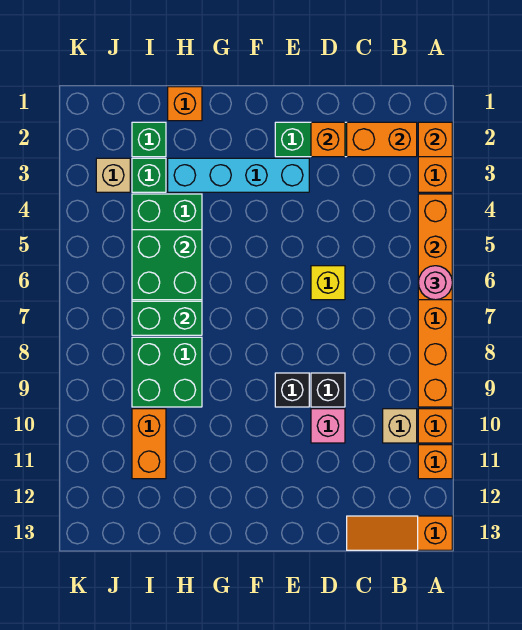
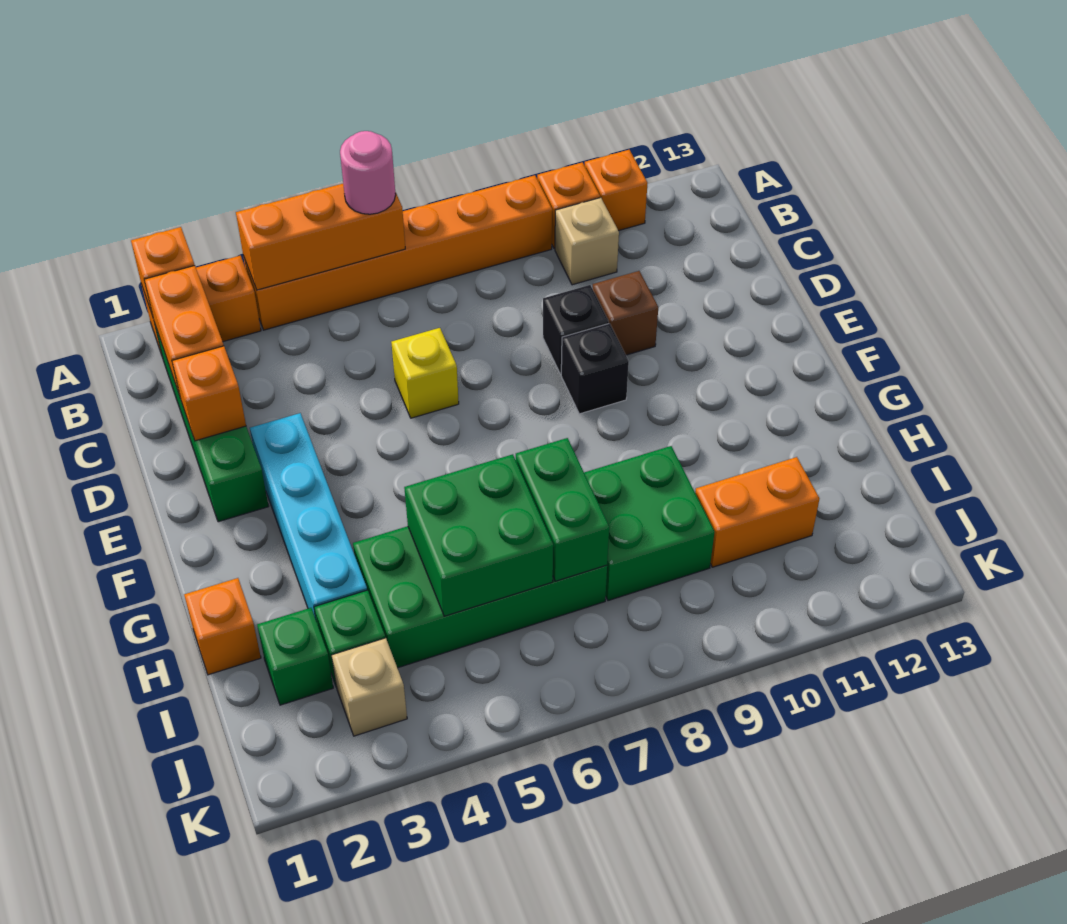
orange slope A13:C13 level 1 top A -> none
pink brick D10 level 1 -> brown brick D10 level 1

